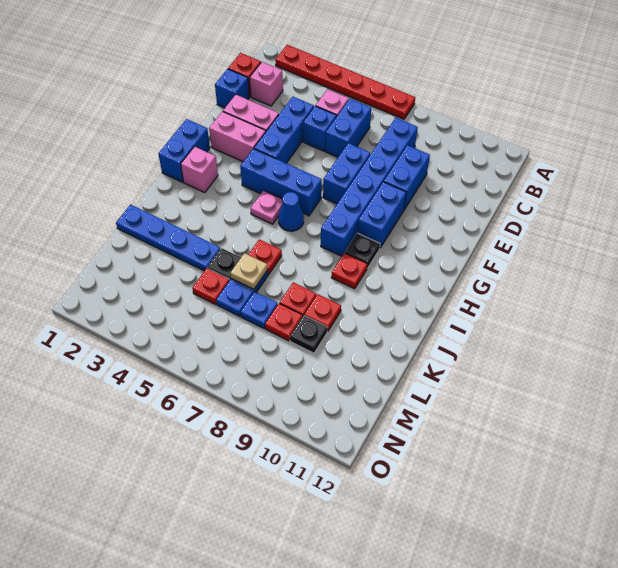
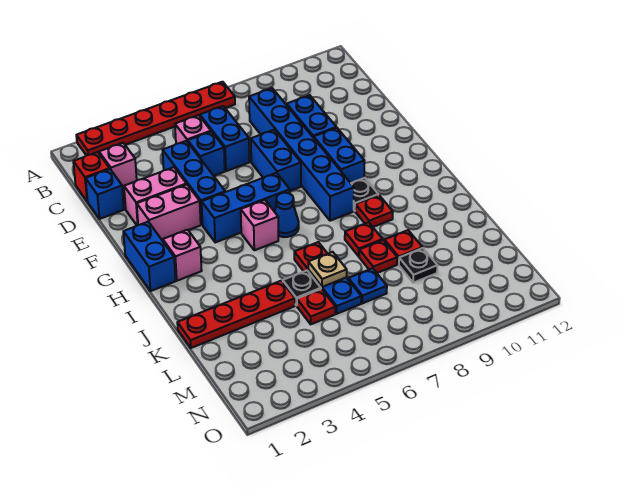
pink plate H5 level 1 -> pink brick H5 level 1
blue plate K1:K4 level 1 -> red plate K1:K4 level 1
red plate L8 level 1 -> red plate J8 level 1

